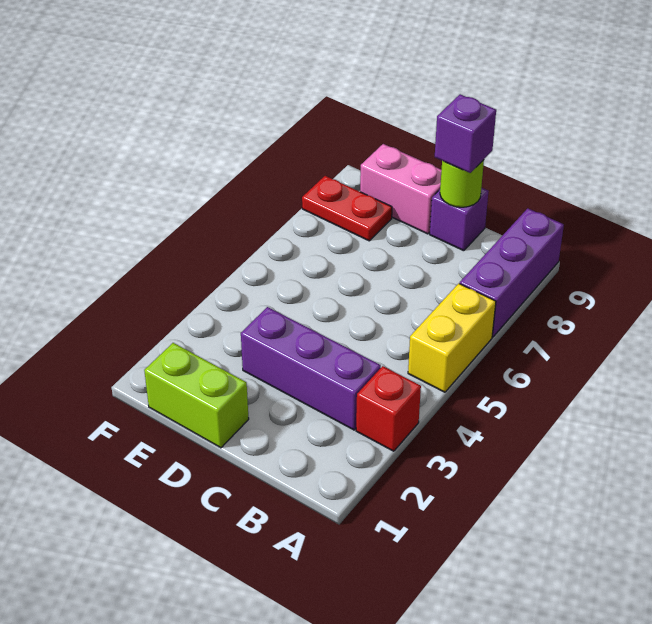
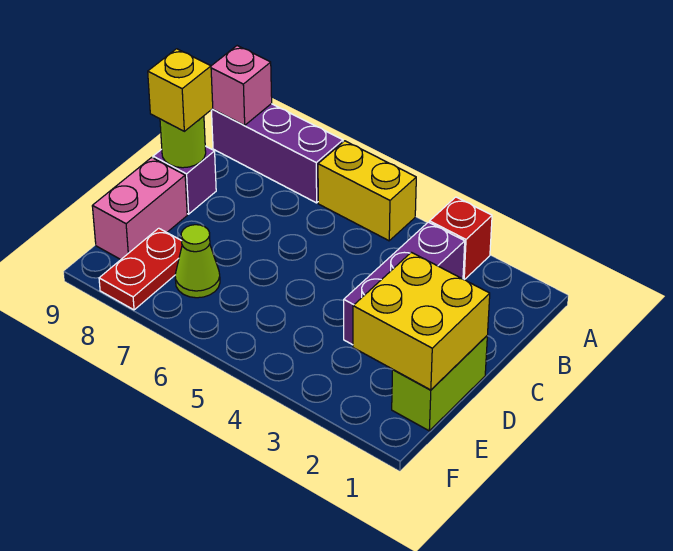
none -> pink brick A9 level 2
purple brick C9 level 3 -> yellow brick C9 level 3
none -> yellow brick D1:E2 level 2
none -> lime cone E7 level 1

